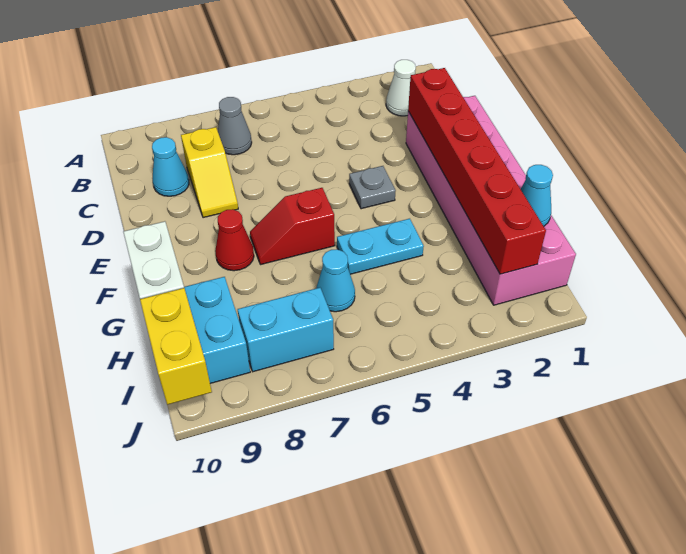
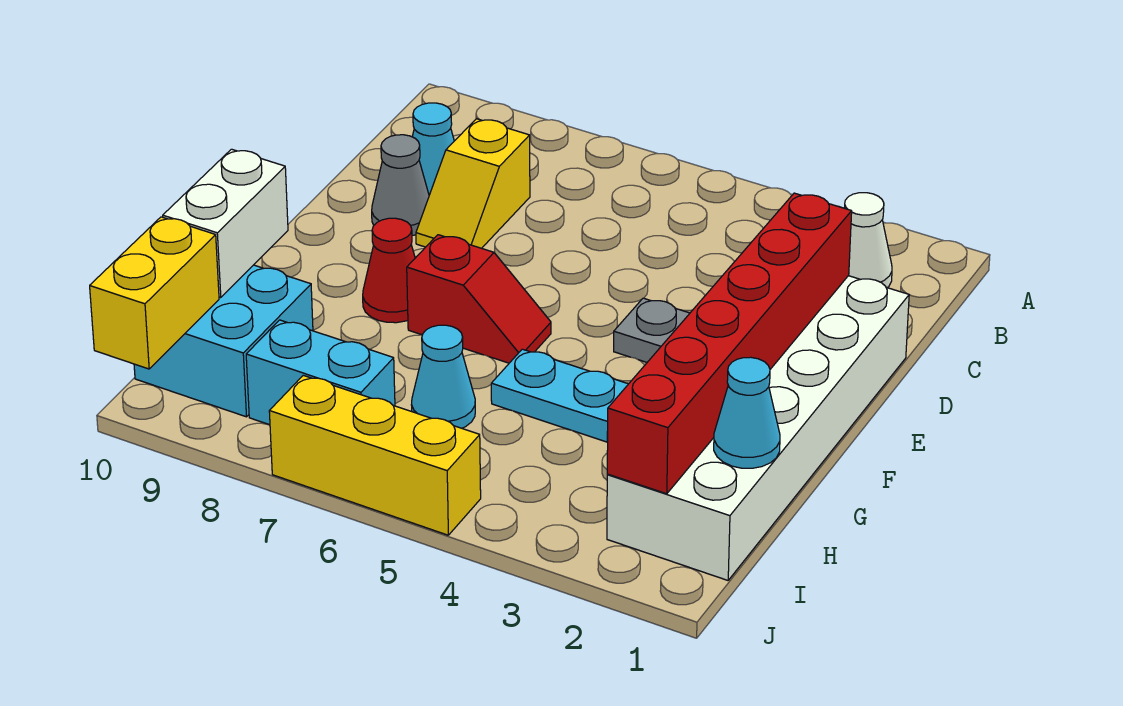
grey cone B7 level 1 -> grey cone D9 level 1
pink brick D1:I2 level 1 -> white brick D1:I2 level 1
red slope F6:F7 level 1 top 6 -> red slope F6:F7 level 1 top 7
none -> yellow brick J5:J7 level 1

